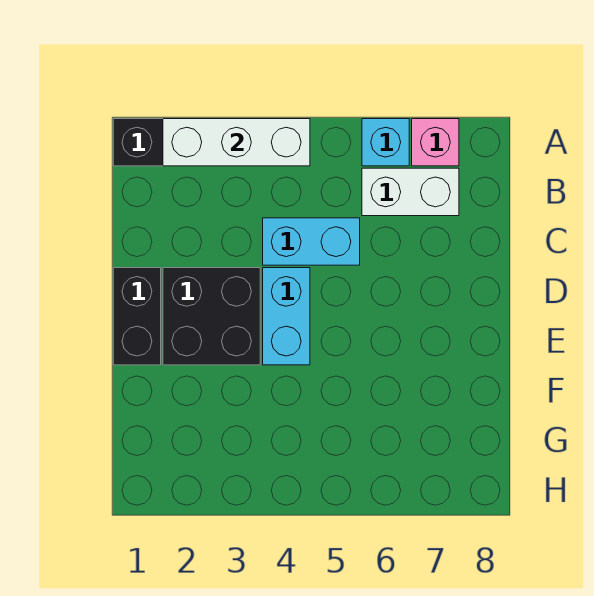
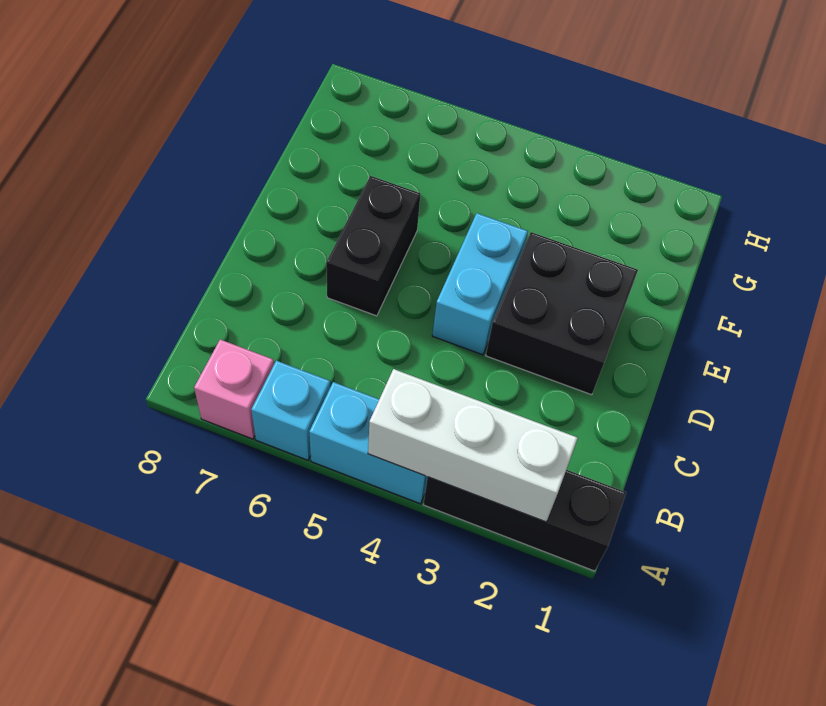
white brick B6:B7 level 1 -> none
cyan brick C4:C5 level 1 -> cyan brick A4:A5 level 1
black brick D1:E1 level 1 -> black brick D6:E6 level 1

